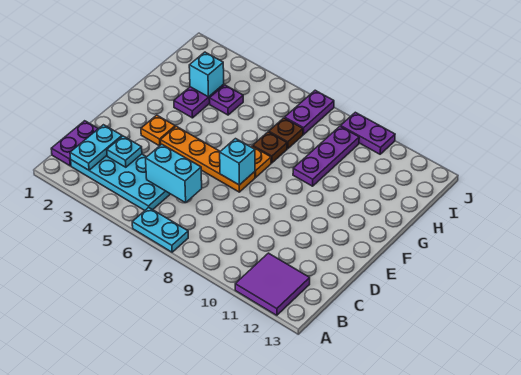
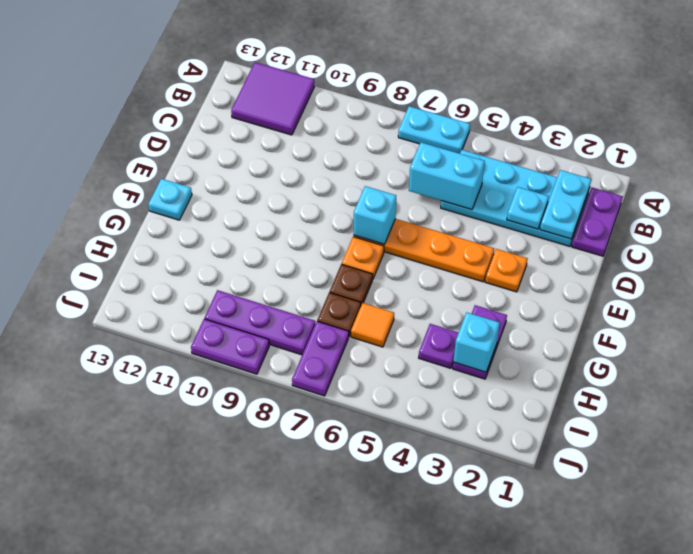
none -> cyan plate F13 level 1
purple plate G9:I9 level 1 -> purple plate I8:I10 level 1
none -> orange tile H6 level 1

